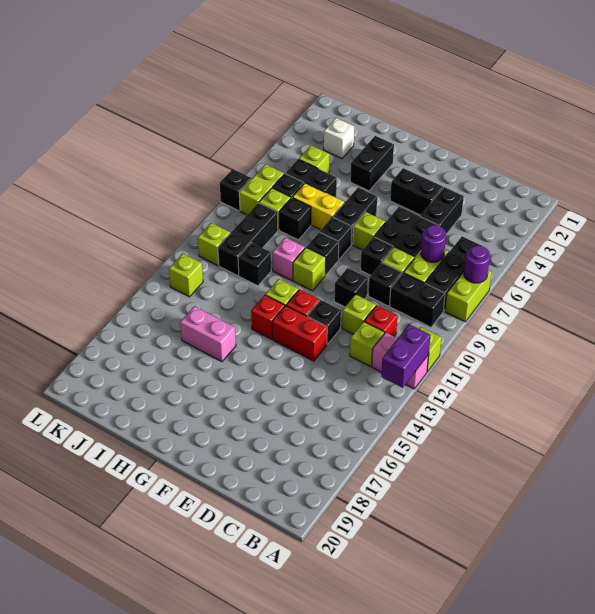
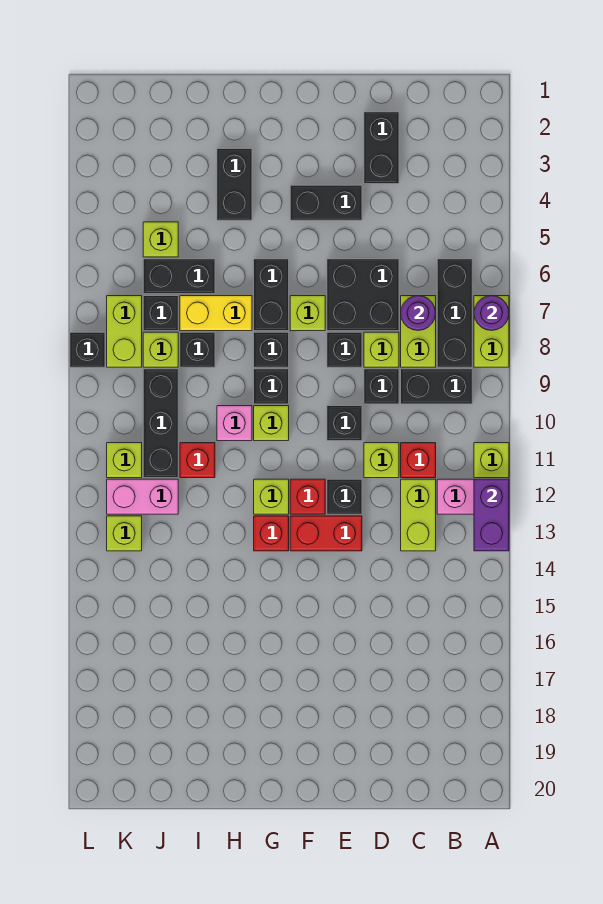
lime brick C12 level 1 -> lime brick C12:C13 level 1
black brick D4:D5 level 1 -> black brick D2:D3 level 1
pink brick H15:I15 level 1 -> pink brick J12:K12 level 1
black brick I11 level 1 -> red brick I11 level 1
white brick J3 level 1 -> none

